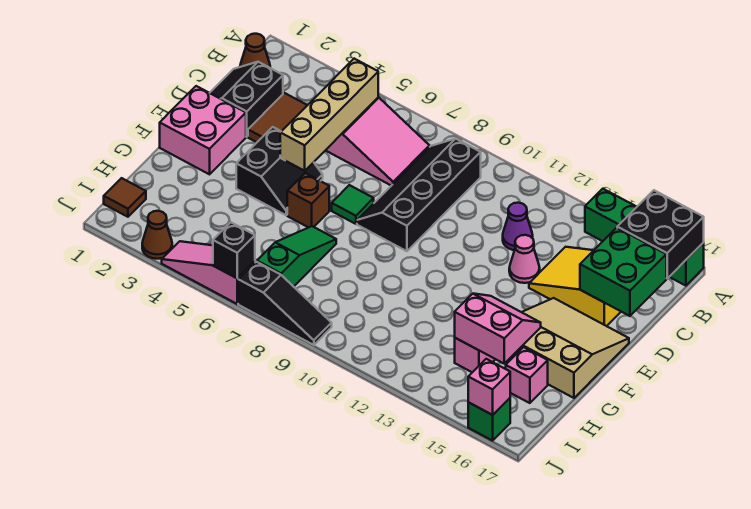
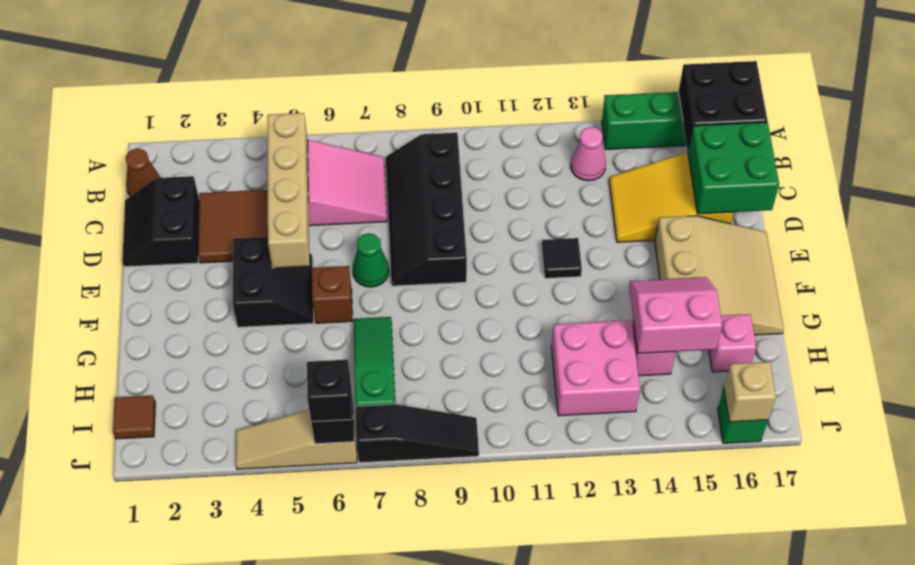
purple cone C12 level 1 -> none
pink cone D13 level 1 -> pink cone B13 level 1
pink brick E1:F2 level 1 -> pink brick H12:I13 level 1
green tile E7 level 1 -> green cone E7 level 1
none -> black tile E12 level 1
tan slope E15:G17 level 1 top G -> tan slope E15:G17 level 1 top 15
brown cone J3 level 1 -> none
pink slope J4:J6 level 1 top 6 -> tan slope J4:J6 level 1 top 6
none -> black brick J6 level 3
pink brick J16 level 2 -> tan brick J16 level 2

